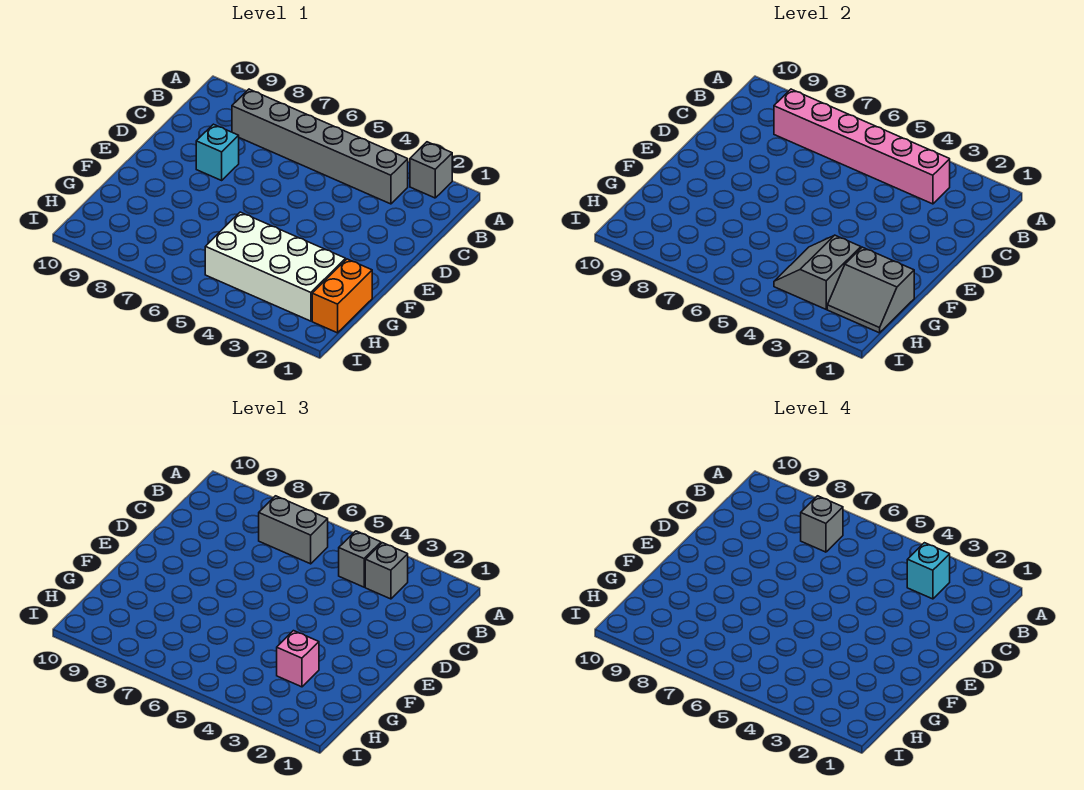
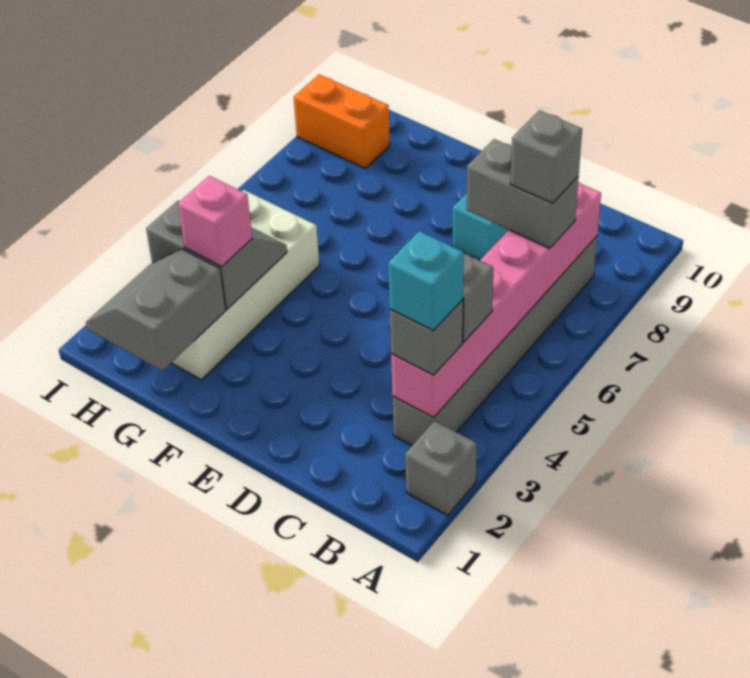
grey brick B6:B7 level 3 -> grey brick B7:C7 level 3
orange brick G1:H1 level 1 -> orange brick H9:I9 level 1

